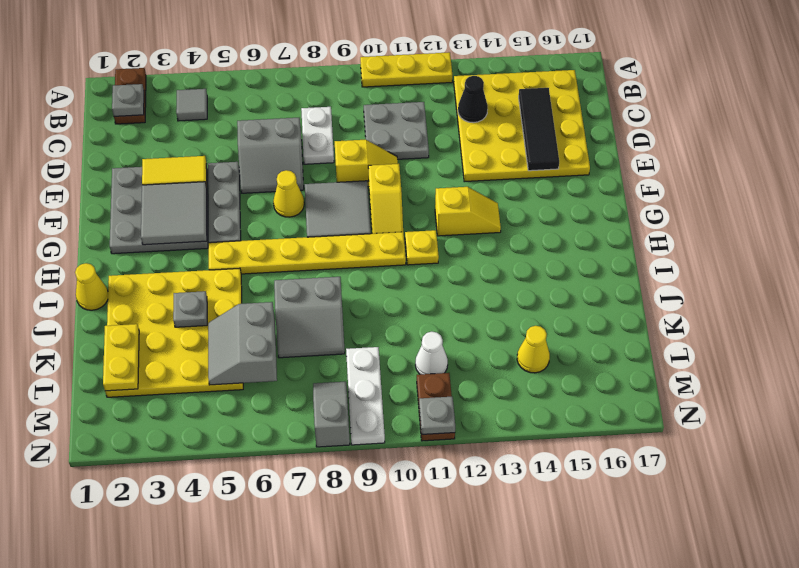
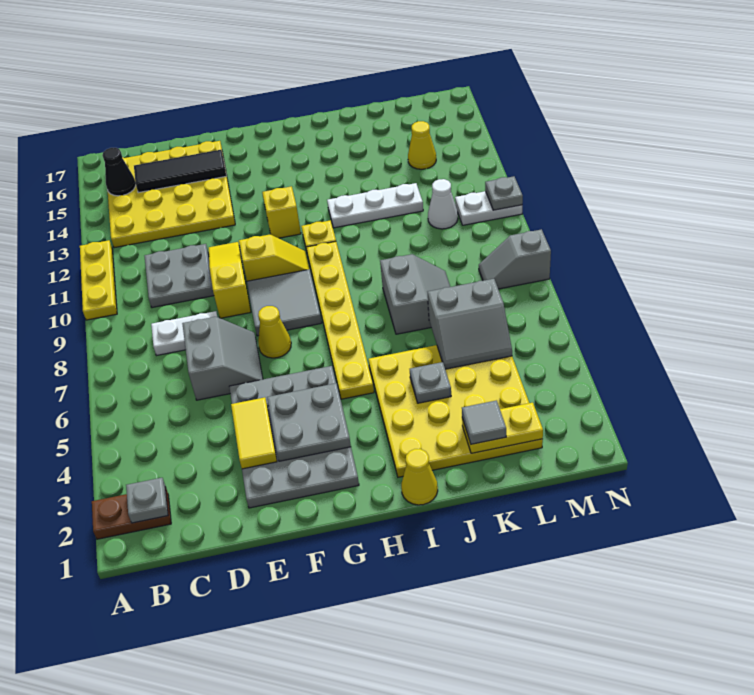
grey tile B4 level 1 -> grey tile K2 level 3
black cone C13 level 2 -> black cone B15 level 2
yellow slope E9:E10 level 1 top 9 -> yellow slope E9:E11 level 1 top 9
grey tile F3:G4 level 2 -> grey plate F3:G4 level 2
white plate L9:N9 level 1 -> white plate I12:K12 level 1
brown plate M11:N11 level 1 -> white plate M11:N11 level 1

